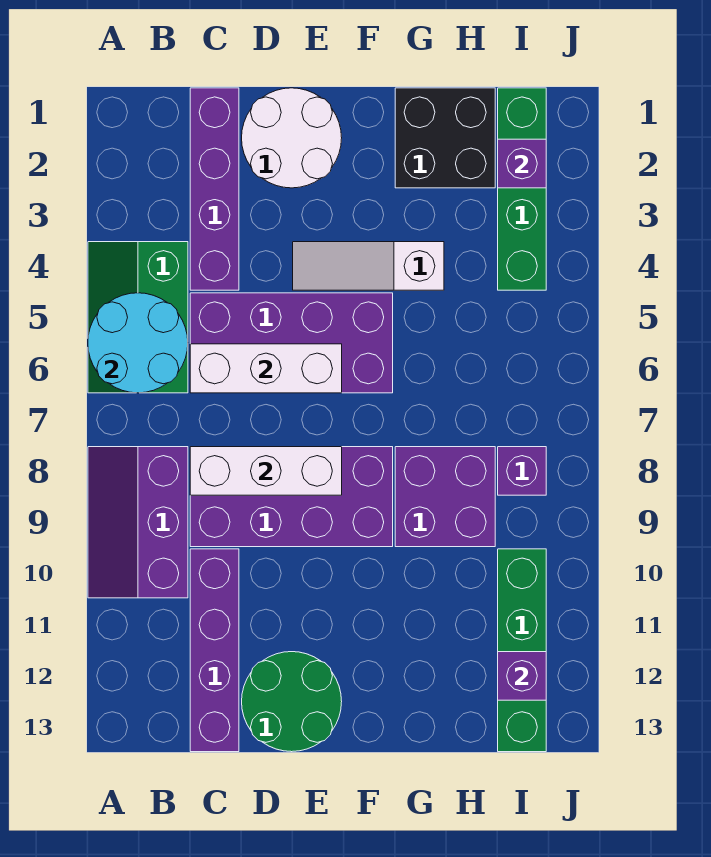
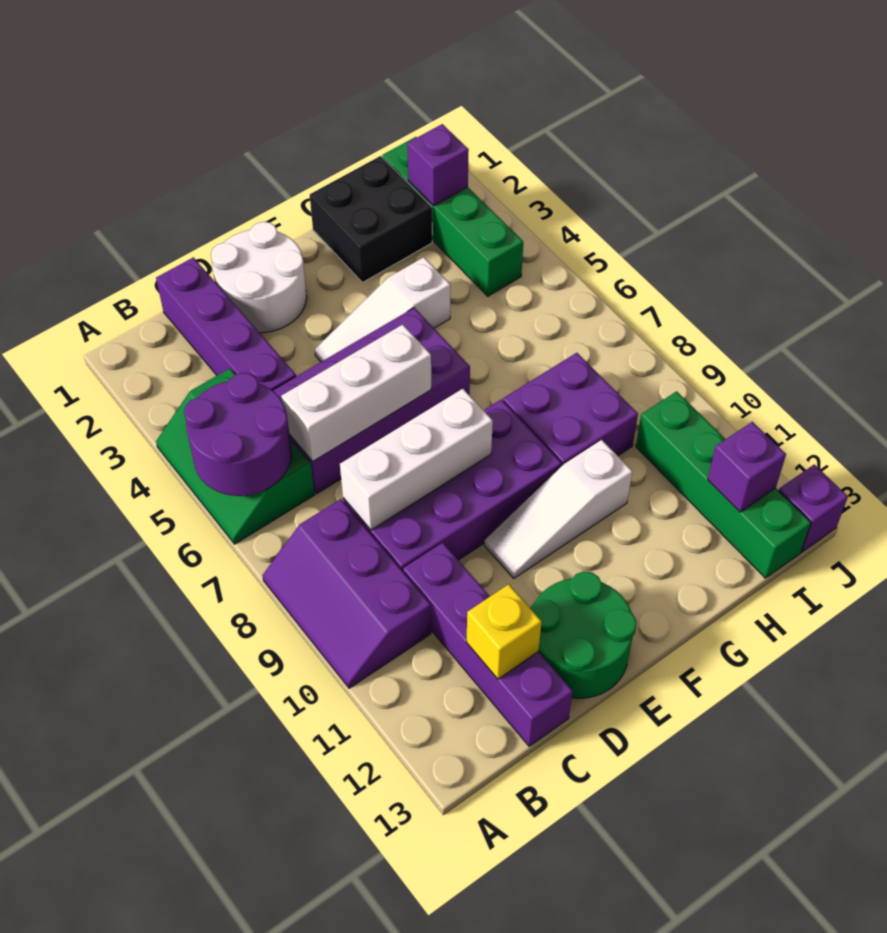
cyan round brick A5:B6 level 2 -> purple round brick A5:B6 level 2
none -> yellow brick C12 level 2
none -> white slope E10:G10 level 1 top G
purple brick I8 level 1 -> purple brick J13 level 1

